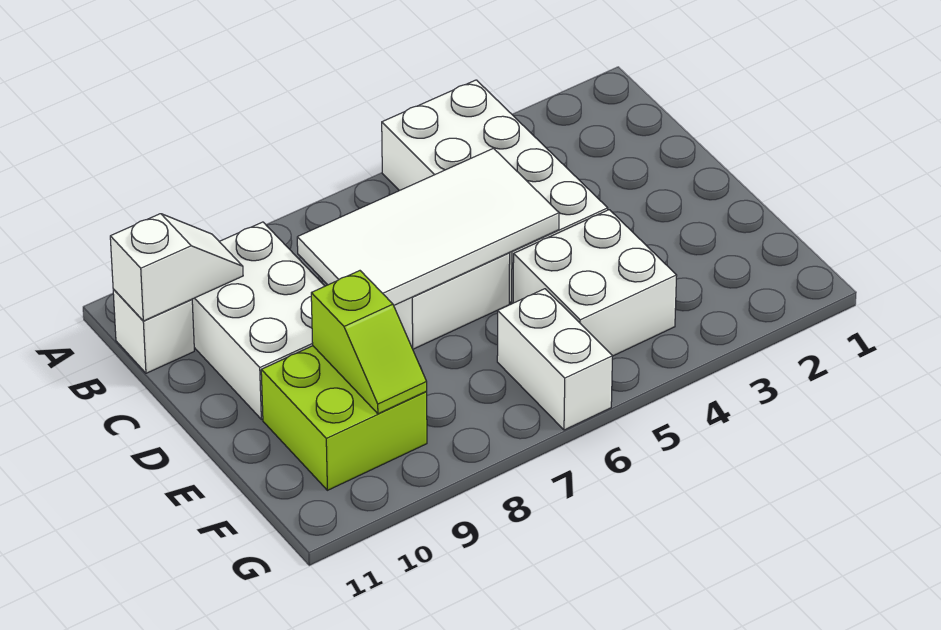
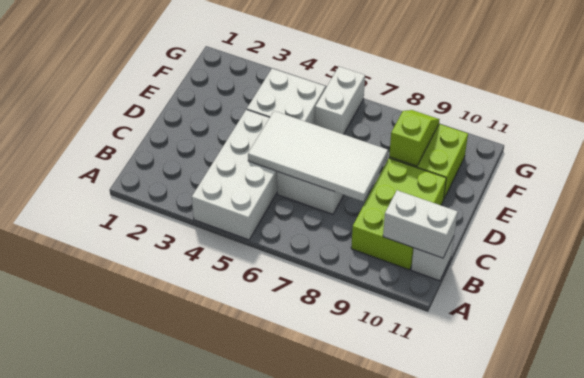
white brick B9:D10 level 1 -> lime brick B9:D10 level 1
white slope B10:B11 level 2 top 11 -> white brick B10:B11 level 2

